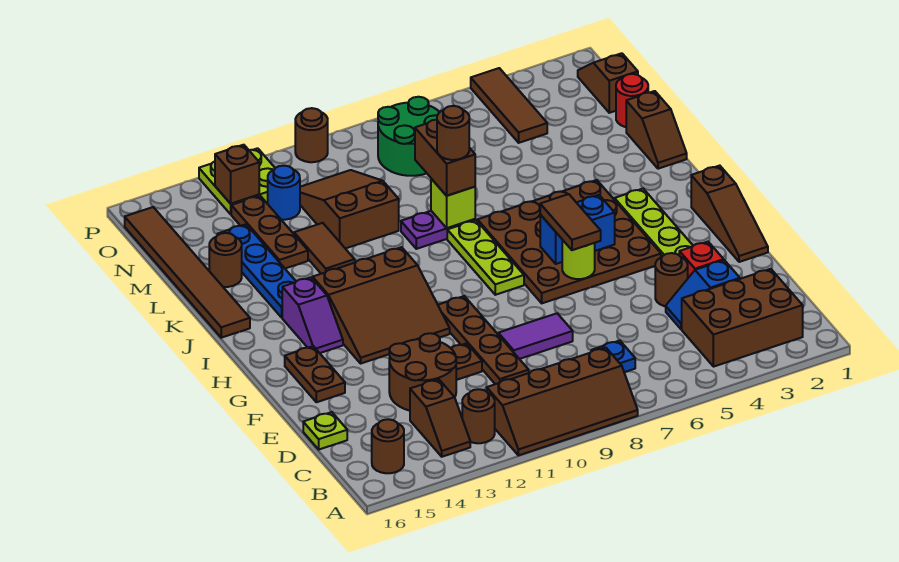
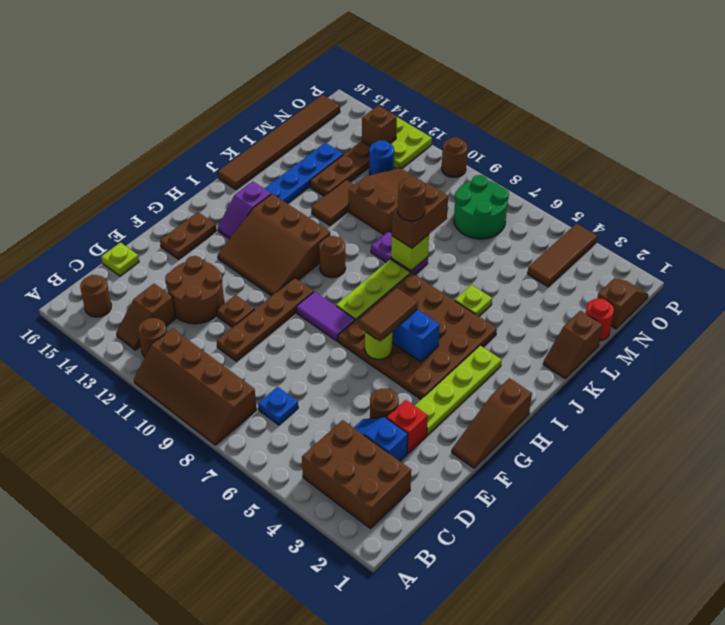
purple tile E8:E9 level 1 -> purple tile G8:G9 level 1
none -> lime plate K5 level 1
brown round brick L15 level 1 -> brown round brick I10 level 1

